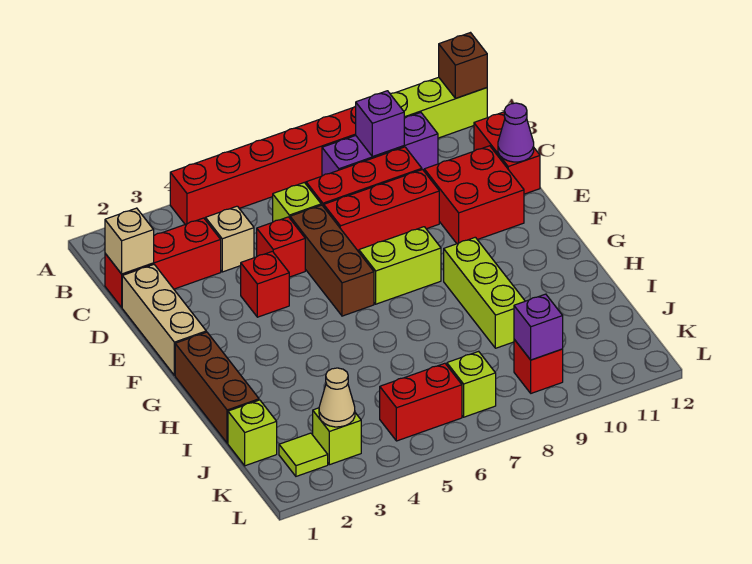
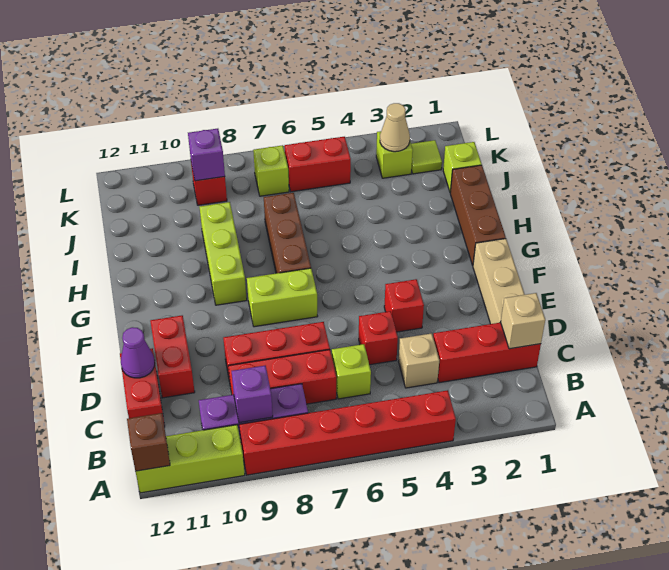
brown brick D6:F6 level 1 -> brown brick G7:I7 level 1
red brick D10:E11 level 1 -> red brick D11:E11 level 1

